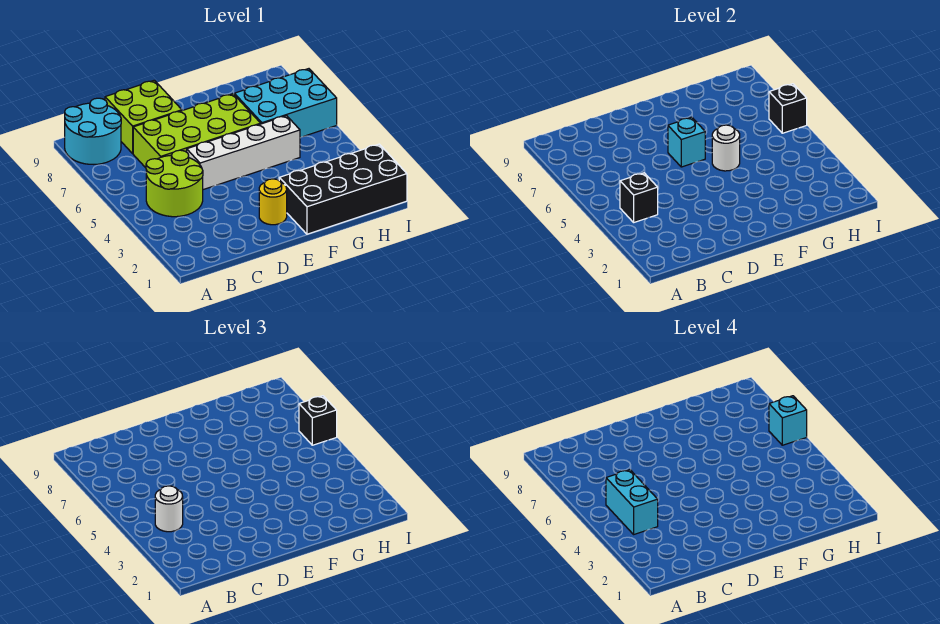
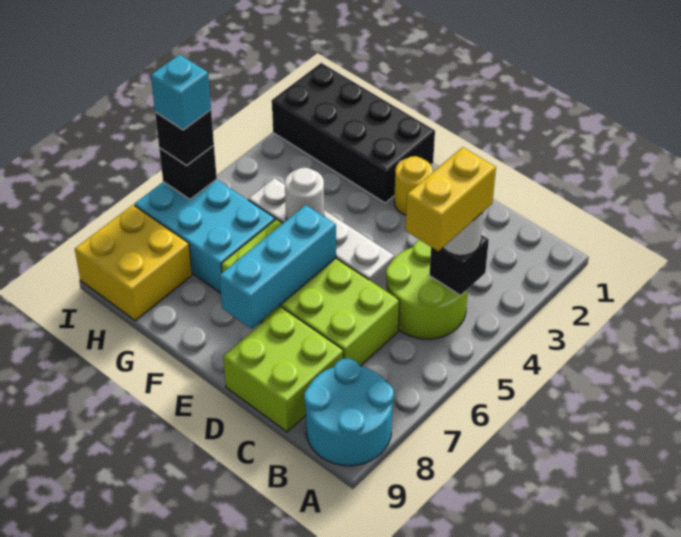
cyan brick B4:B5 level 4 -> yellow brick B4:B5 level 4
cyan brick E6 level 2 -> cyan brick E6:E8 level 2
none -> yellow brick H8:I9 level 1

